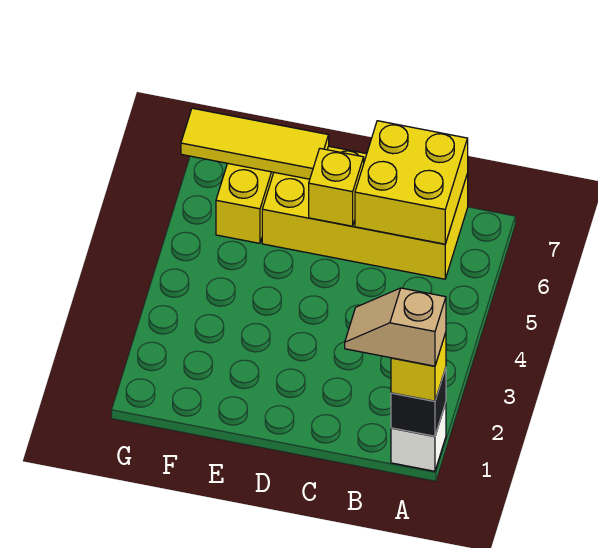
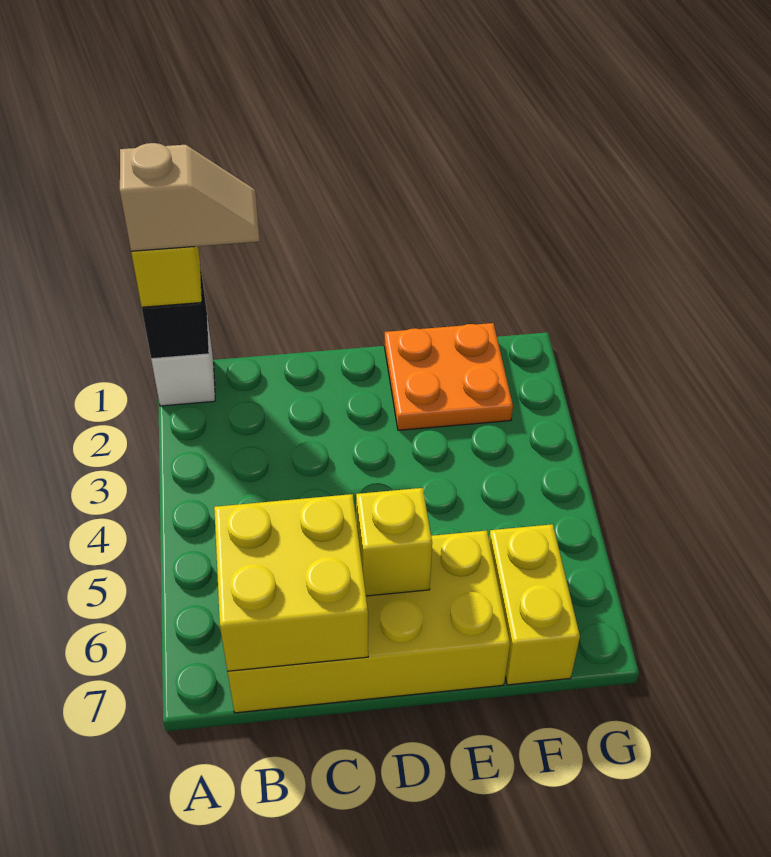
none -> orange plate E1:F2 level 1
yellow tile E7:G7 level 2 -> none

